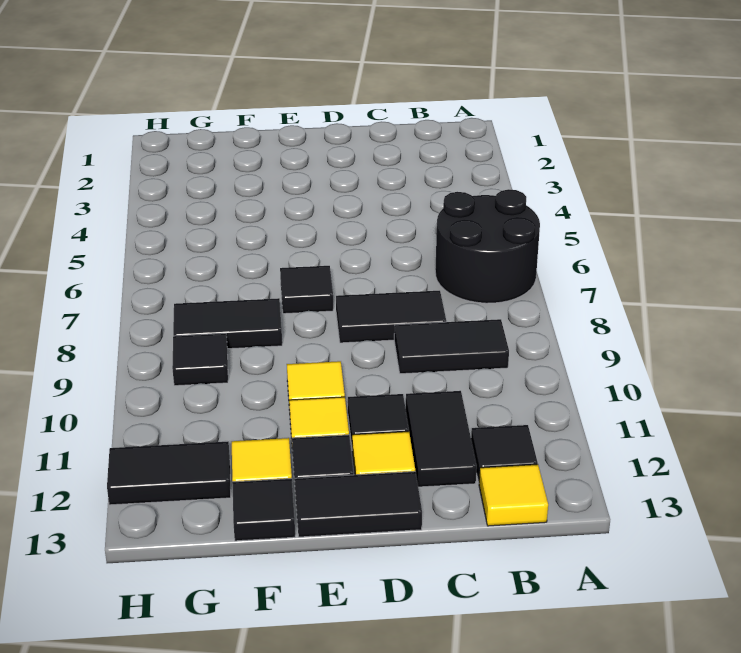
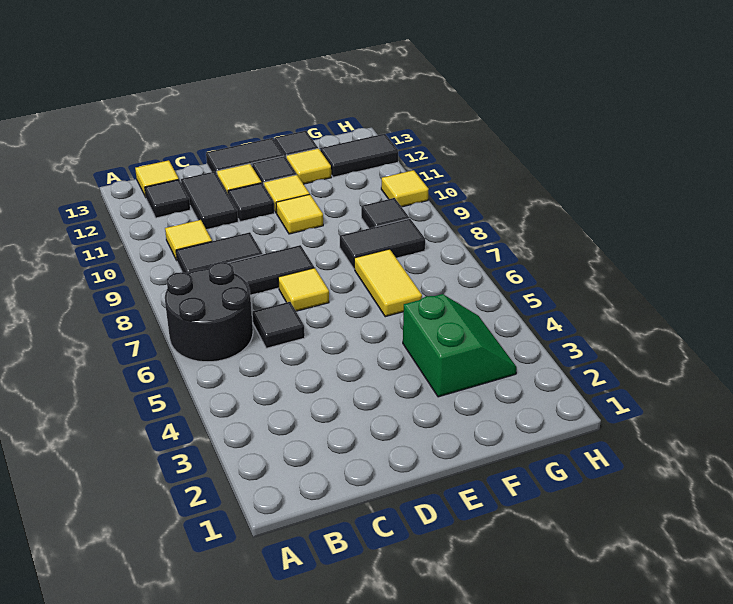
none -> yellow tile B10 level 1
none -> yellow tile D7 level 1
black tile E7 level 1 -> black tile C6 level 1
none -> green slope F3:G4 level 1 top F
none -> yellow tile F6:F7 level 1
none -> yellow tile H10 level 1

